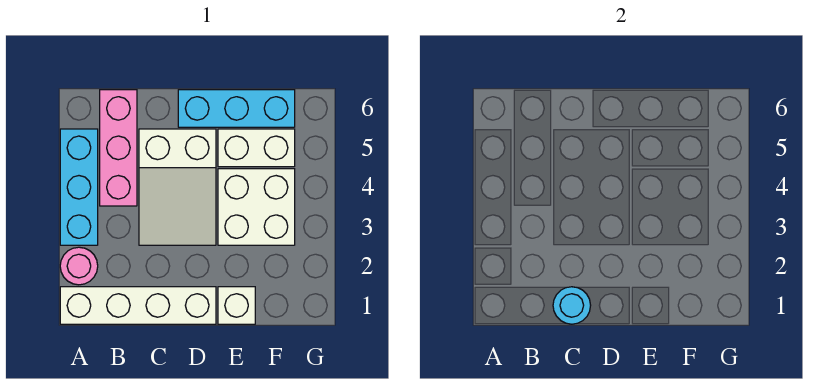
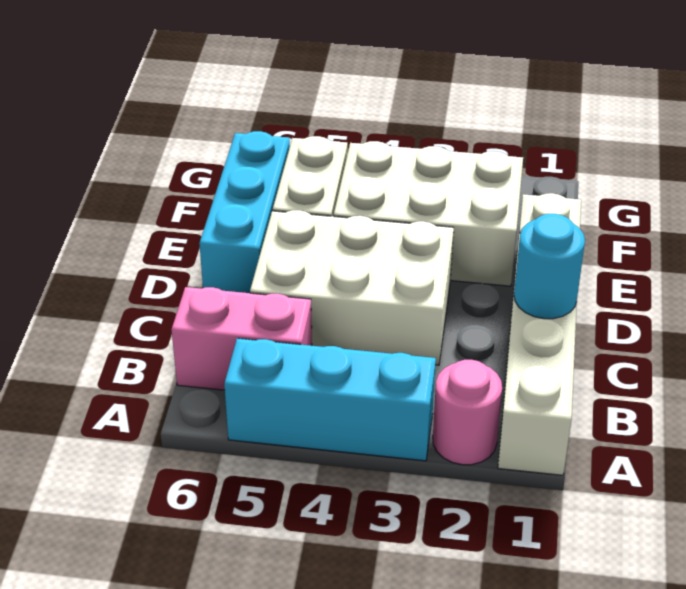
pink brick B4:B6 level 1 -> pink brick B5:B6 level 1
white slope C3:D5 level 1 top 5 -> white brick C3:D5 level 1
white brick E3:F4 level 1 -> white brick E2:F4 level 1

